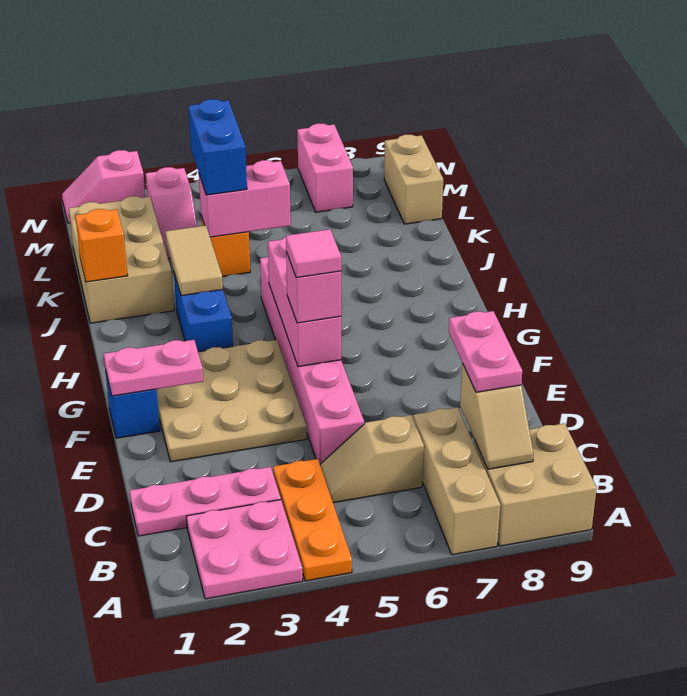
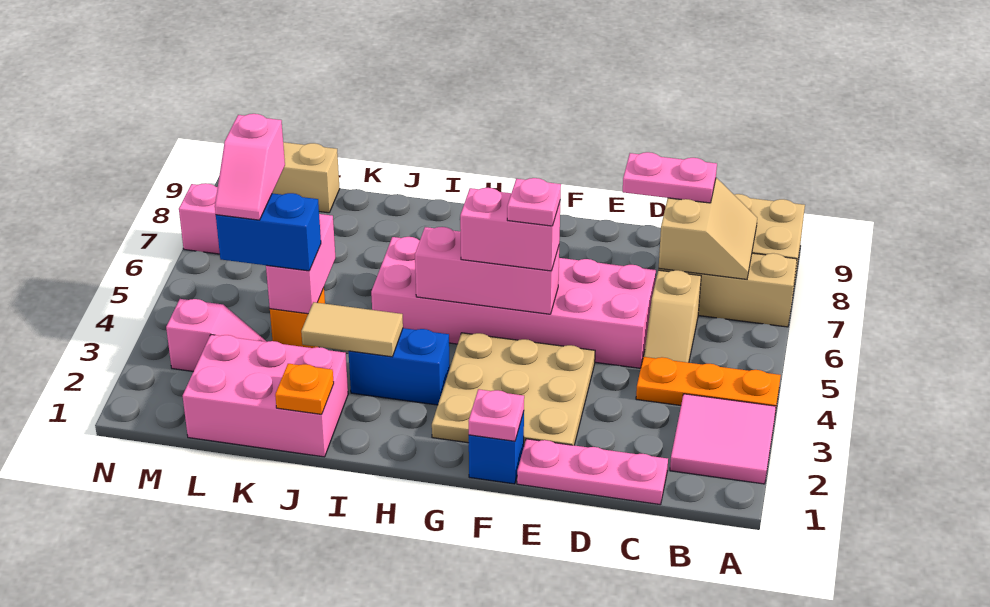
pink plate A2:B3 level 1 -> pink tile A2:B3 level 1
tan slope B8:C8 level 2 top C -> tan slope B7:C8 level 2 top C
pink plate C1:C3 level 1 -> pink plate C1:E1 level 1
pink brick D5:I5 level 1 -> pink brick D5:I6 level 1
pink plate F1:F2 level 2 -> pink plate F1 level 2
pink brick F5 level 3 -> pink brick F5:G5 level 3
pink tile F5 level 4 -> pink plate F5 level 4
tan brick J1:L2 level 1 -> pink brick J1:L2 level 1
orange brick J1 level 2 -> orange plate J1 level 2
pink slope N1:N2 level 1 top 2 -> pink slope L4:L5 level 4 top 5

